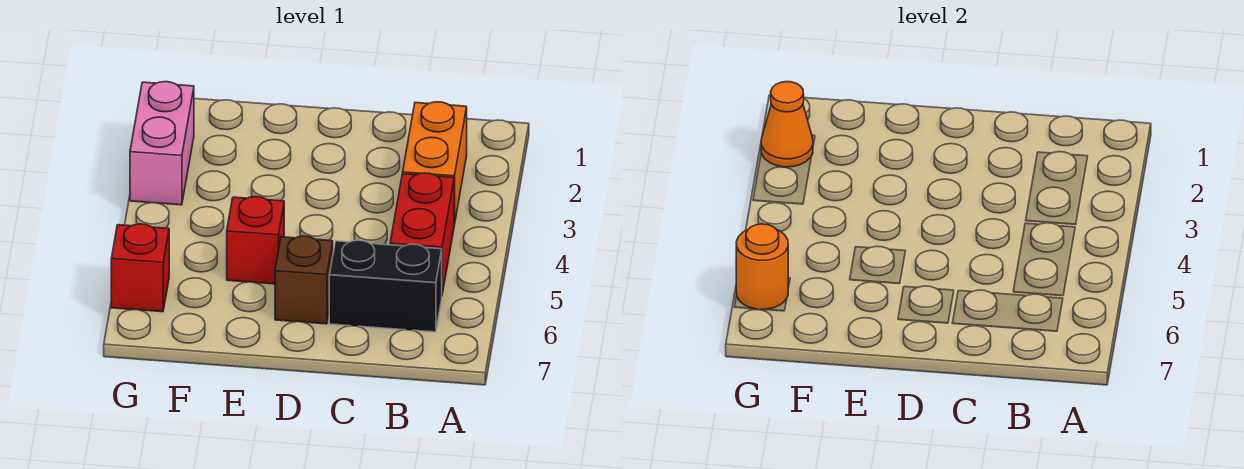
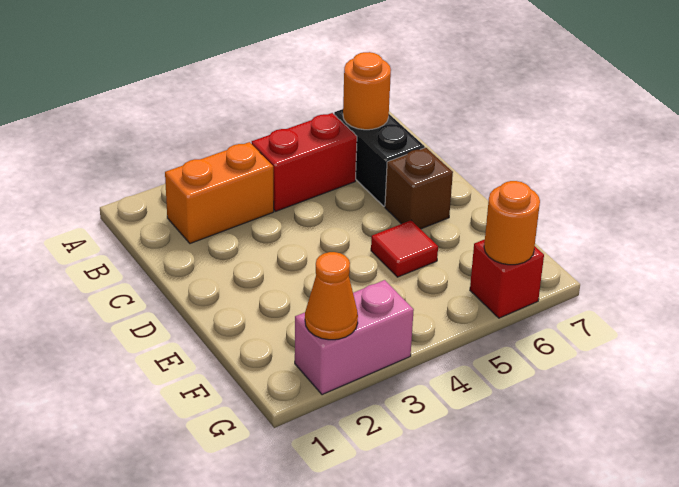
none -> orange round brick B6 level 2
red brick E5 level 1 -> red tile E5 level 1

